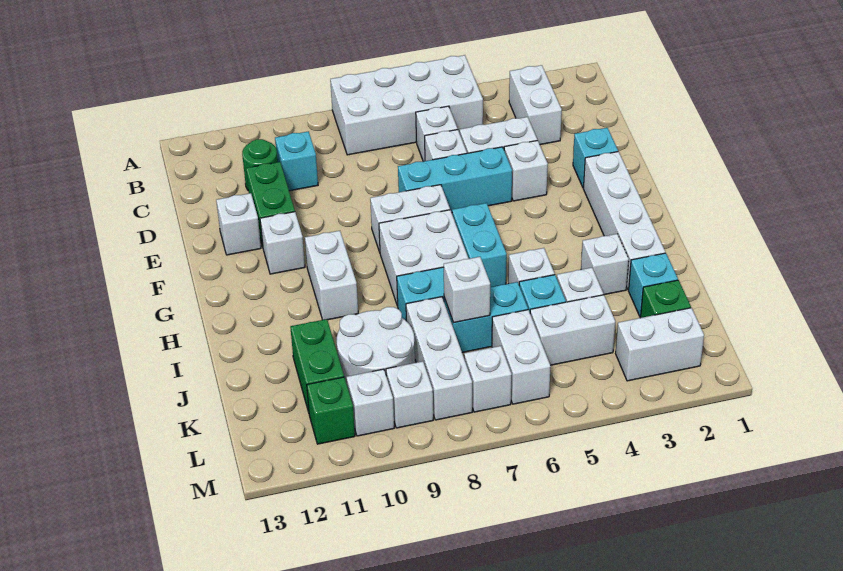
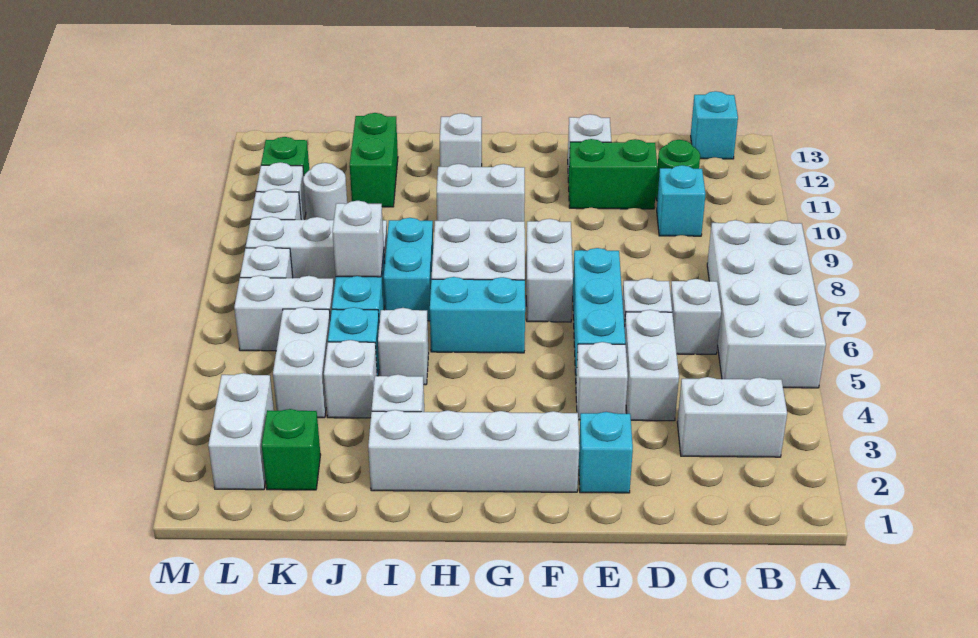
white brick F11 level 1 -> white brick H12 level 1
cyan brick J2 level 1 -> cyan brick B13 level 1
white round brick J9:K10 level 1 -> white round brick K10 level 1
green brick J11:K11 level 1 -> green brick J11:J12 level 1

